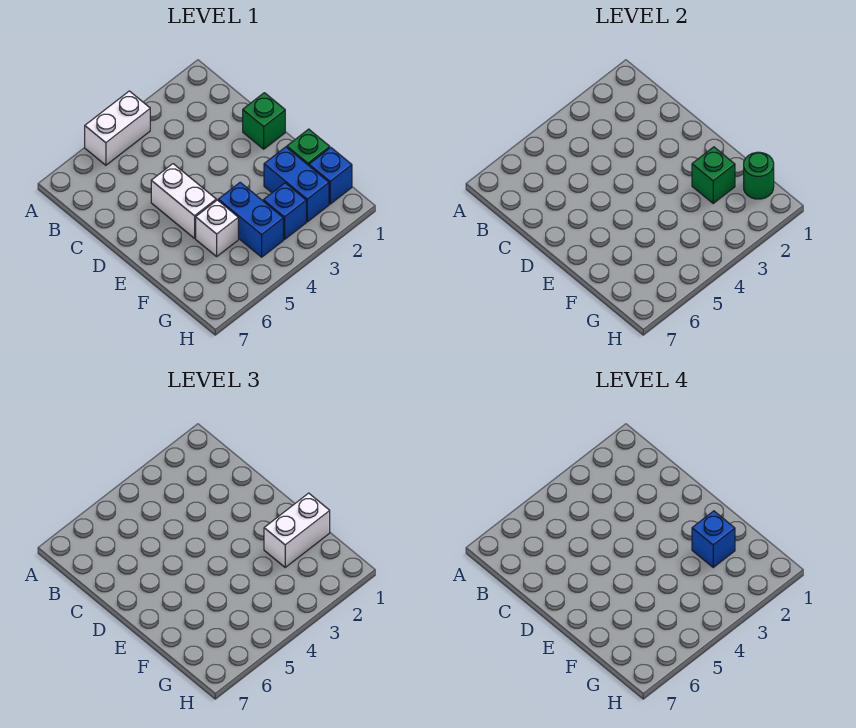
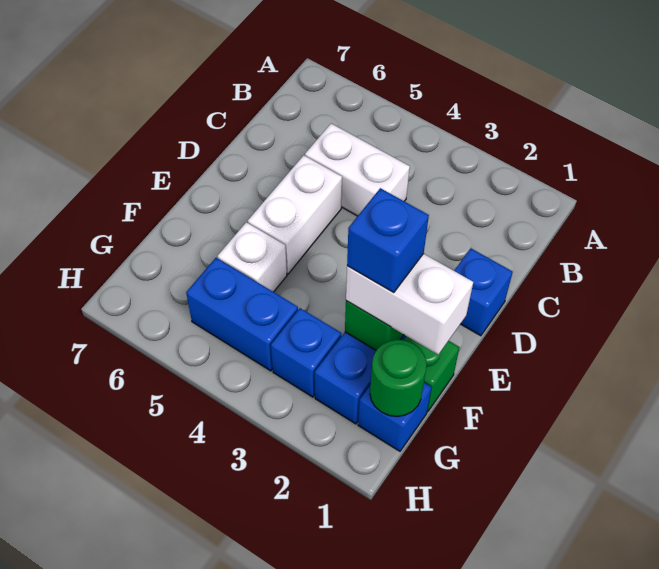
white brick A4:A5 level 1 -> white brick C4:C5 level 1
green brick D1 level 1 -> blue brick D1 level 1
blue brick F4:G4 level 1 -> blue brick G4:G5 level 1

